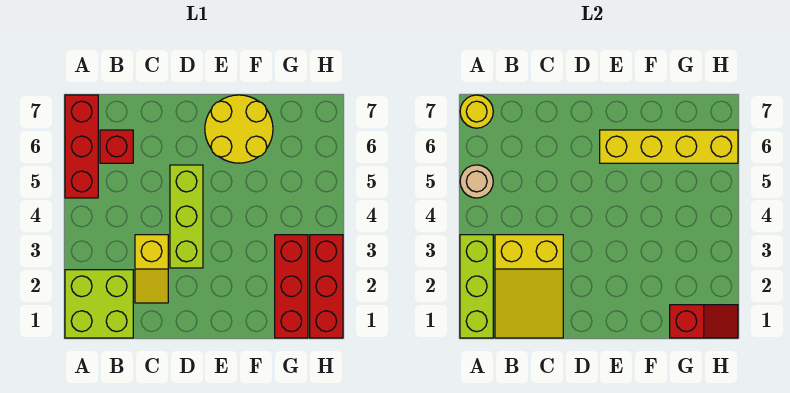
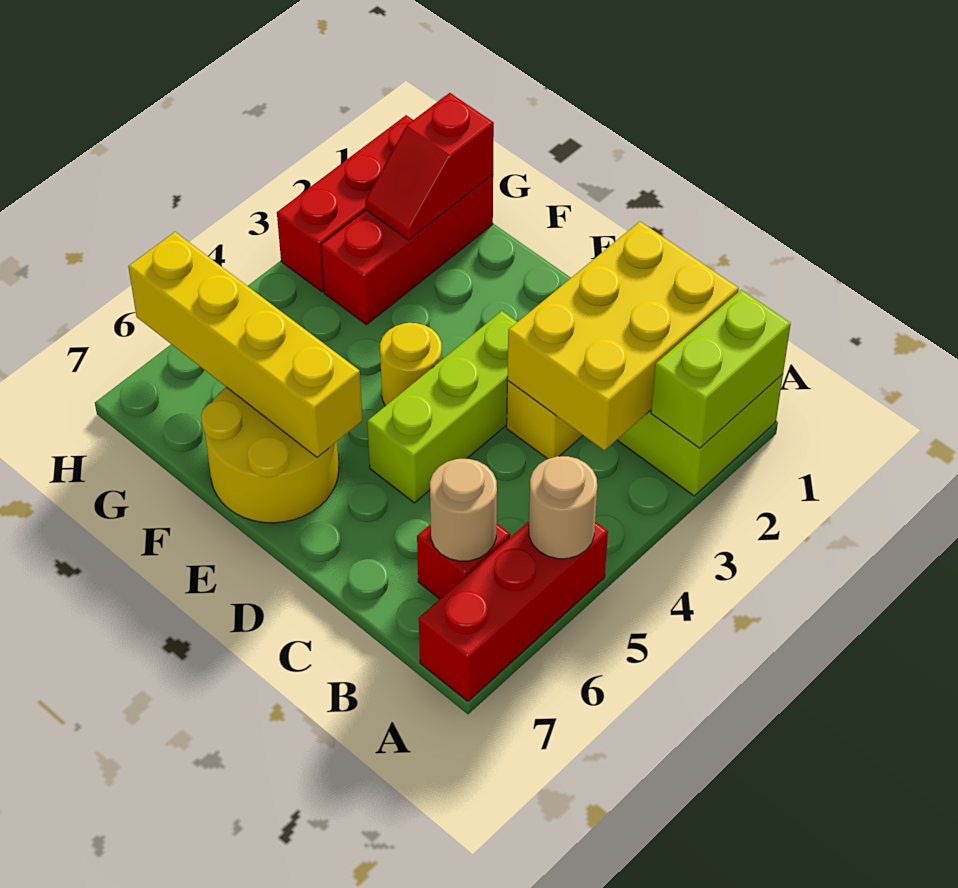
lime brick A1:A3 level 2 -> lime brick A1:A2 level 2
yellow round brick A7 level 2 -> yellow round brick E4 level 1
yellow slope B1:C3 level 2 top 3 -> yellow brick B1:C3 level 2
none -> tan round brick B6 level 2
red slope G1:H1 level 2 top G -> red slope G1:G2 level 2 top 1

